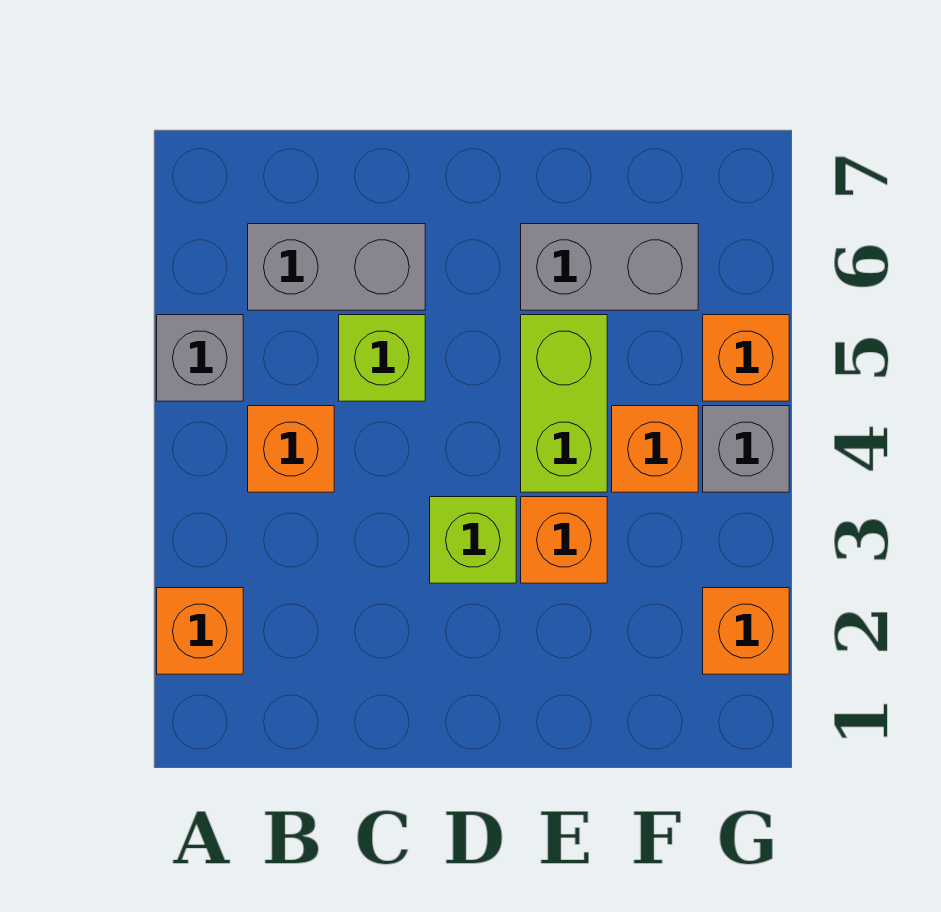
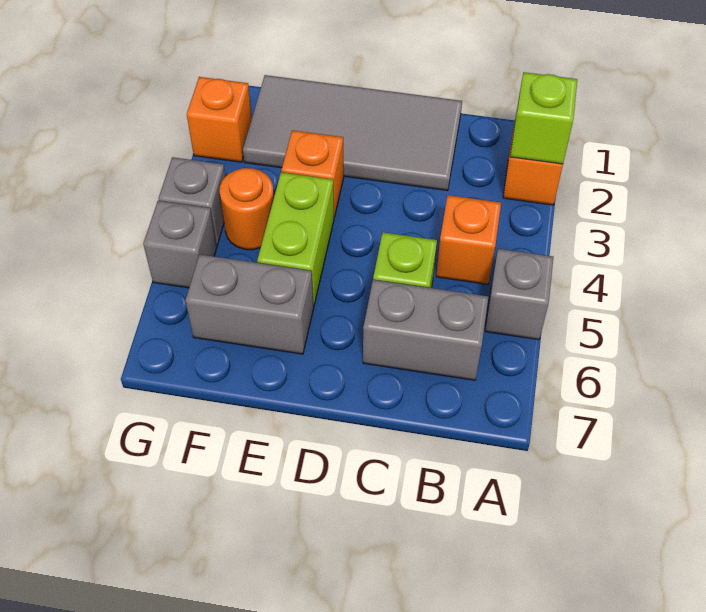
none -> grey tile C1:F2 level 1
lime brick D3 level 1 -> lime brick A2 level 2
orange brick F4 level 1 -> orange round brick F4 level 1
orange brick G5 level 1 -> grey brick G5 level 1

